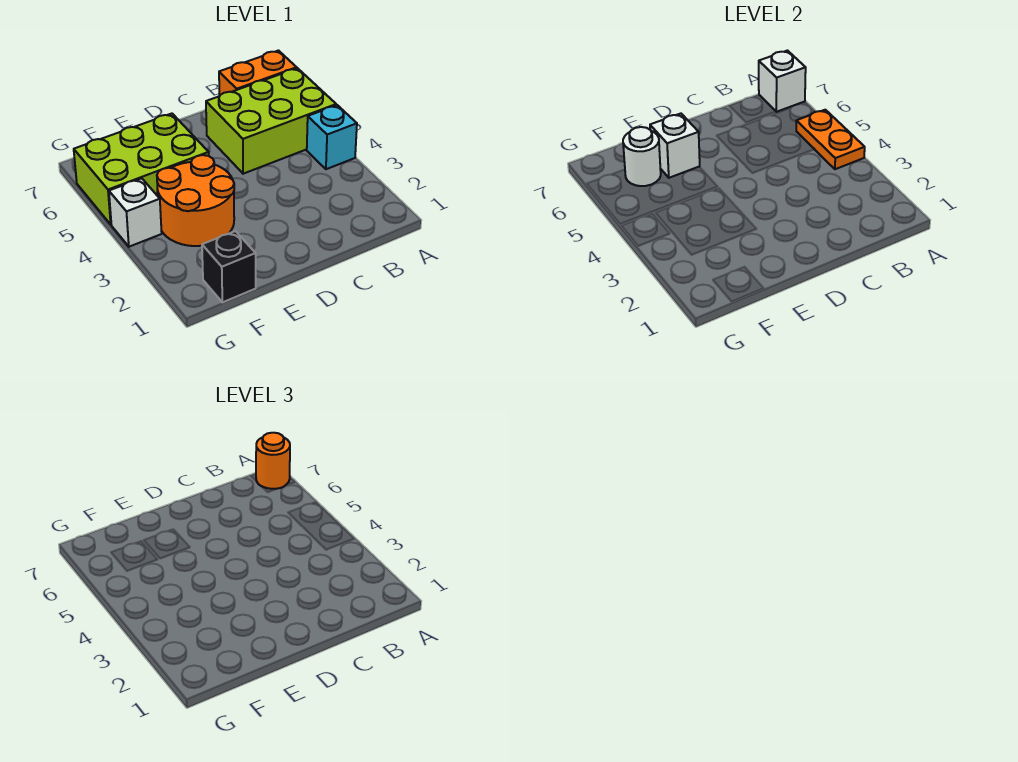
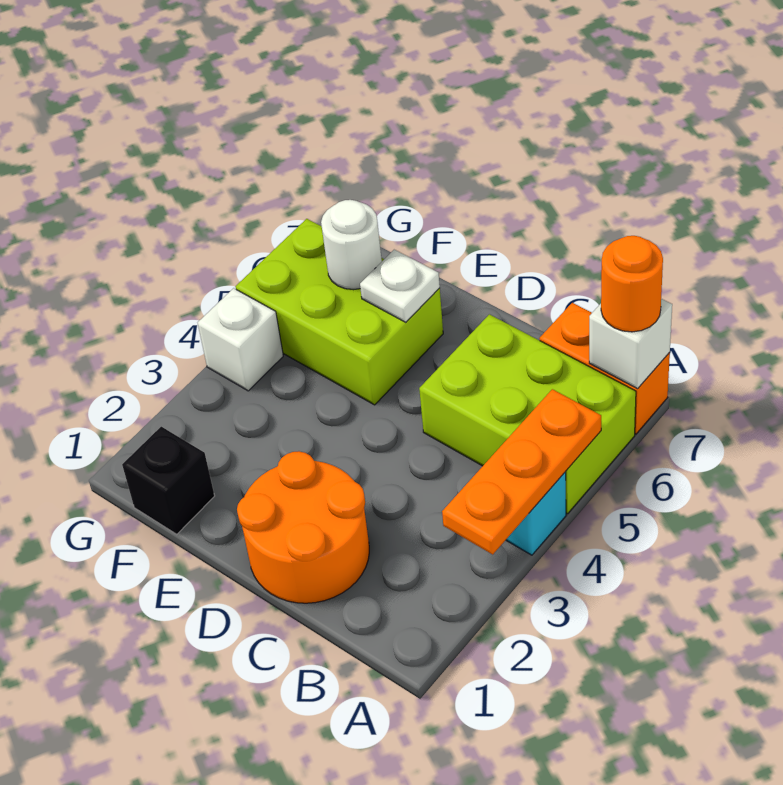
orange plate A4:A5 level 2 -> orange plate A3:A5 level 2
orange round brick E3:F4 level 1 -> orange round brick C1:D2 level 1
white brick E6 level 2 -> white plate E6 level 2

